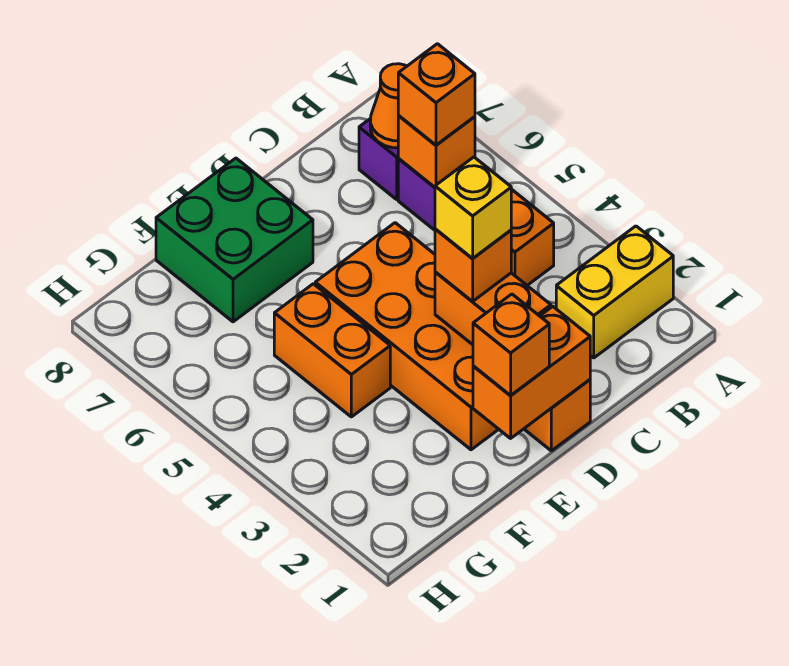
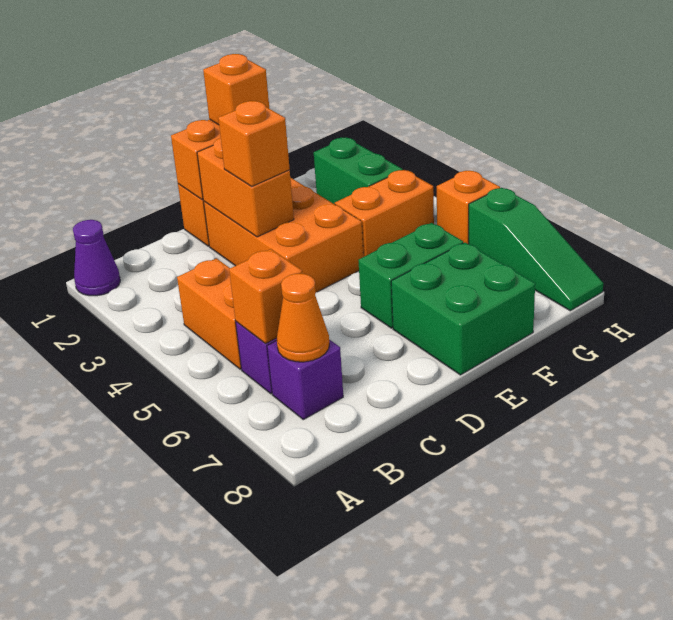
none -> purple cone A1 level 1
yellow brick A2:B2 level 1 -> none
orange brick B6 level 3 -> orange brick H5 level 1
orange brick D2:E5 level 1 -> orange brick D2:E4 level 1
yellow brick D3 level 4 -> none
none -> green brick E6:F6 level 1
orange brick F4:F5 level 1 -> orange brick F4:G4 level 1
none -> green brick G2:G3 level 1
none -> green slope H6:H8 level 1 top 6

